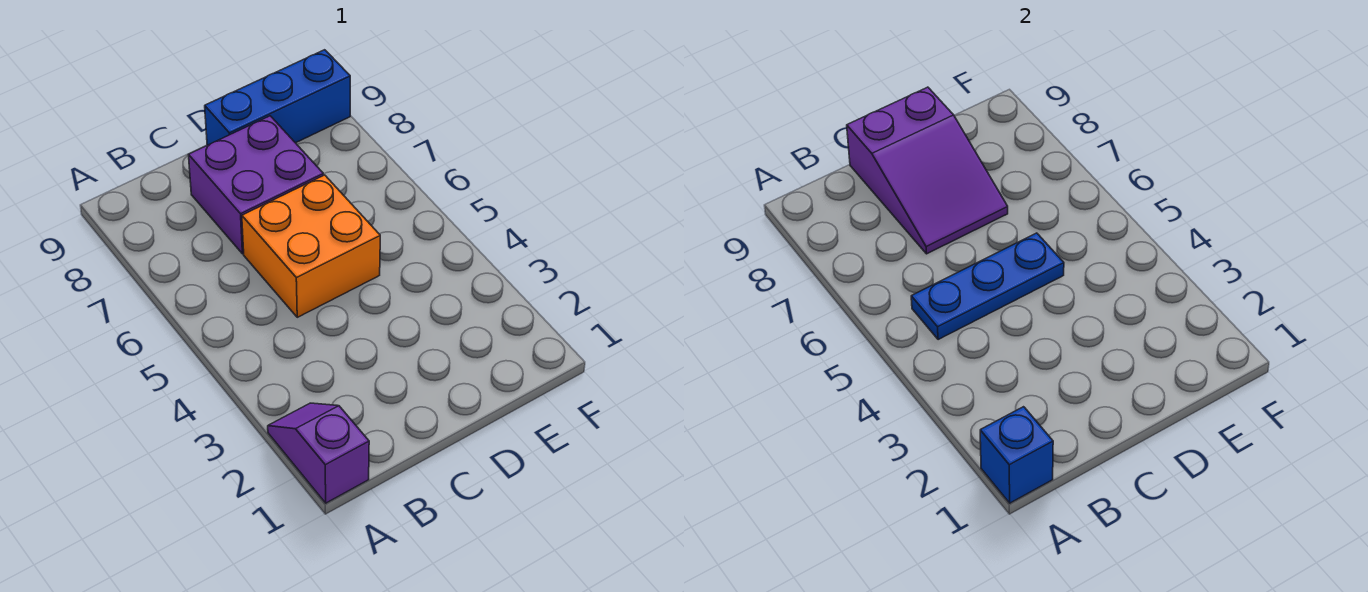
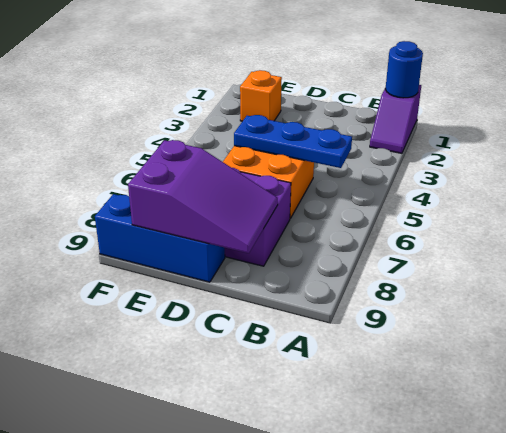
blue brick A1 level 2 -> blue round brick A1 level 2
purple slope C7:D9 level 2 top 9 -> purple slope C8:E9 level 2 top E
none -> orange brick E2 level 1

